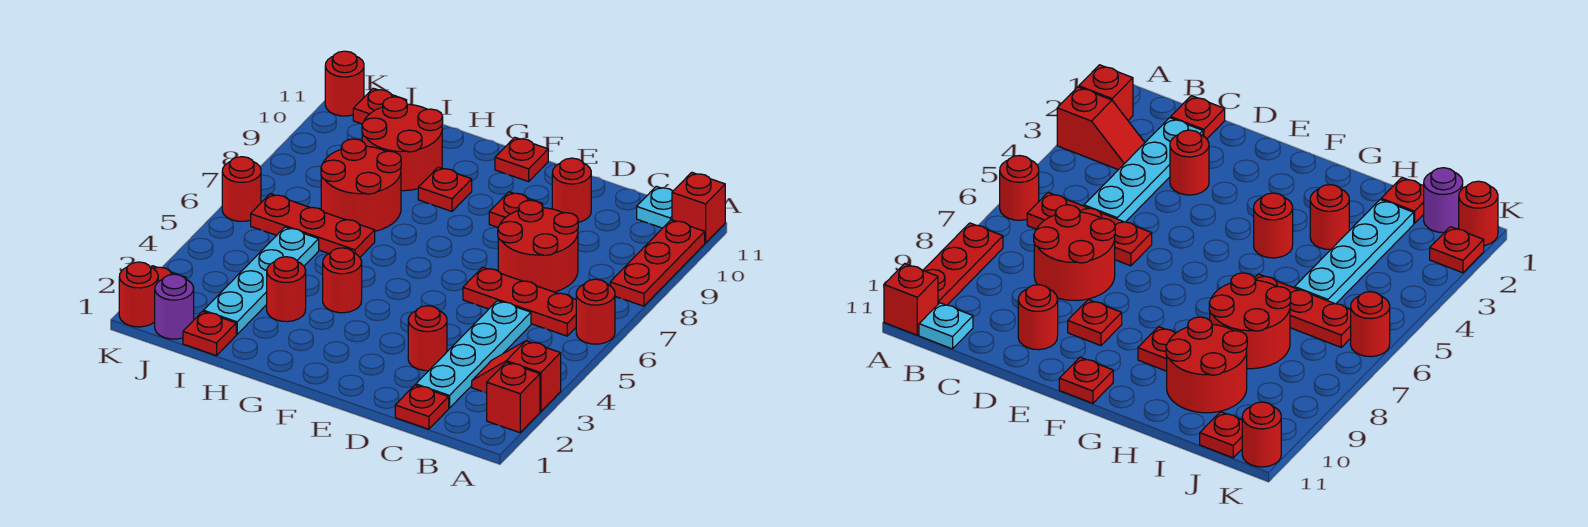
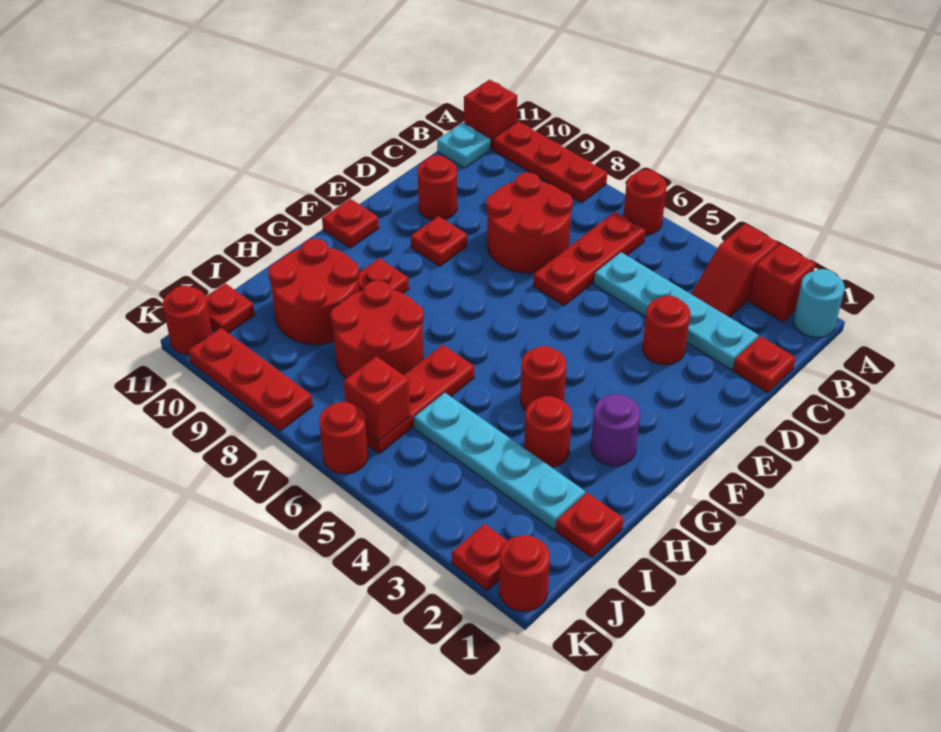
none -> cyan round brick A1 level 1
purple round brick J1 level 1 -> purple round brick G2 level 1
none -> red brick J6 level 2
none -> red plate K8:K10 level 1

